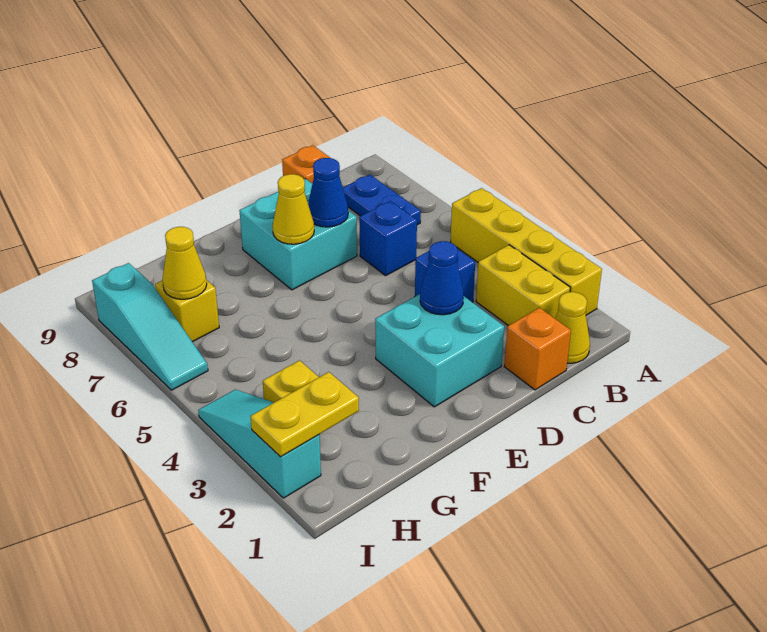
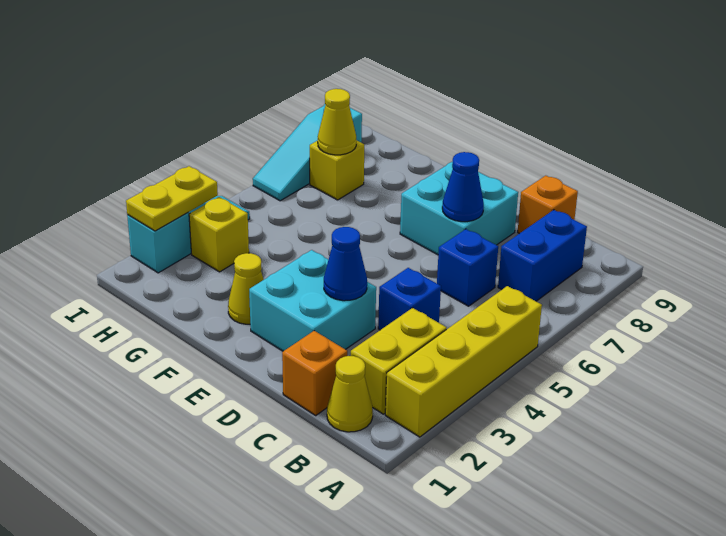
blue plate B7:B8 level 1 -> blue brick B7:B8 level 1
yellow cone E7 level 2 -> yellow cone F2 level 1
yellow plate H2:I2 level 2 -> yellow plate I2:I3 level 2

